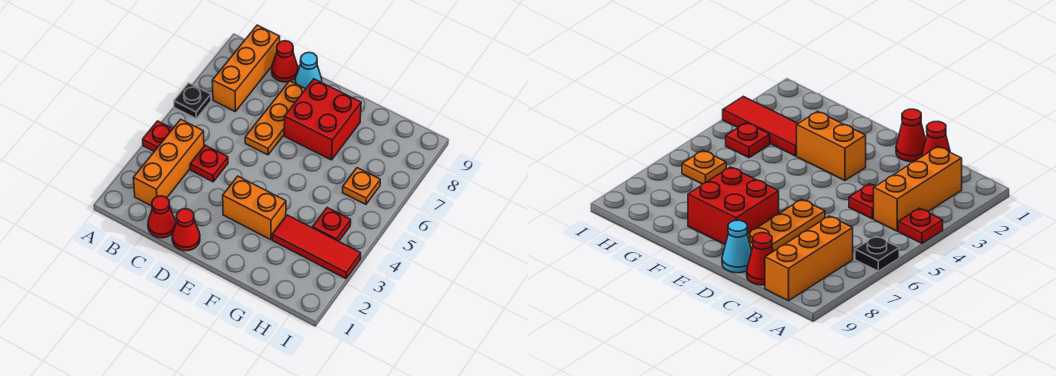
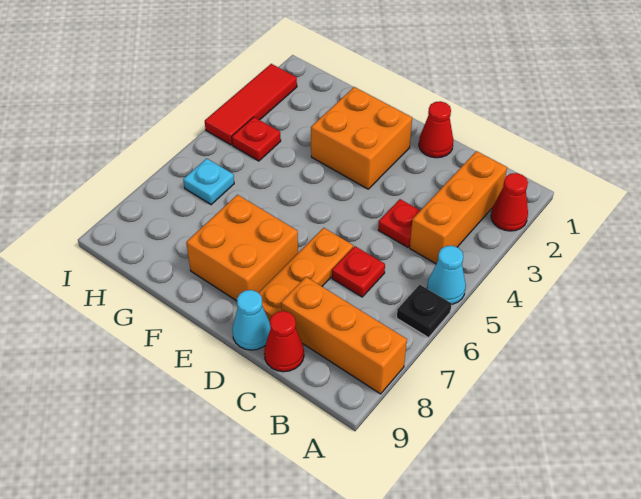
red plate A4 level 1 -> red plate C6 level 1
none -> cyan cone A5 level 1
orange brick B7:B9 level 1 -> orange brick A8:C8 level 1
red cone C1 level 1 -> red cone A2 level 1
orange brick E3:F3 level 1 -> orange brick E2:F3 level 1
red brick E7:F8 level 1 -> orange brick E7:F8 level 1
red tile G3:I3 level 1 -> red tile I2:I4 level 1
orange plate H6 level 1 -> cyan plate H6 level 1

